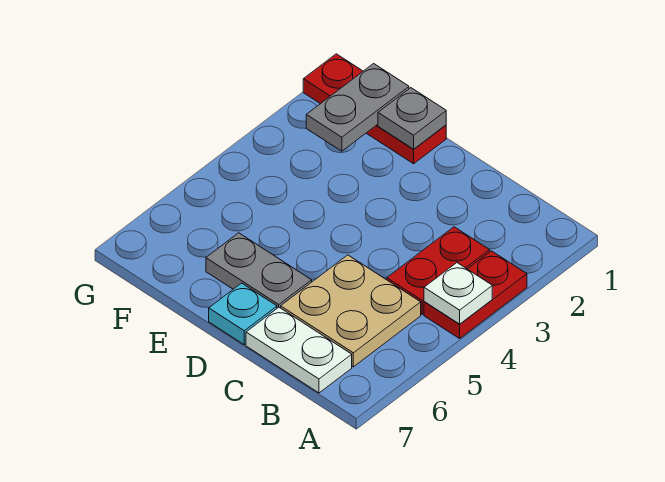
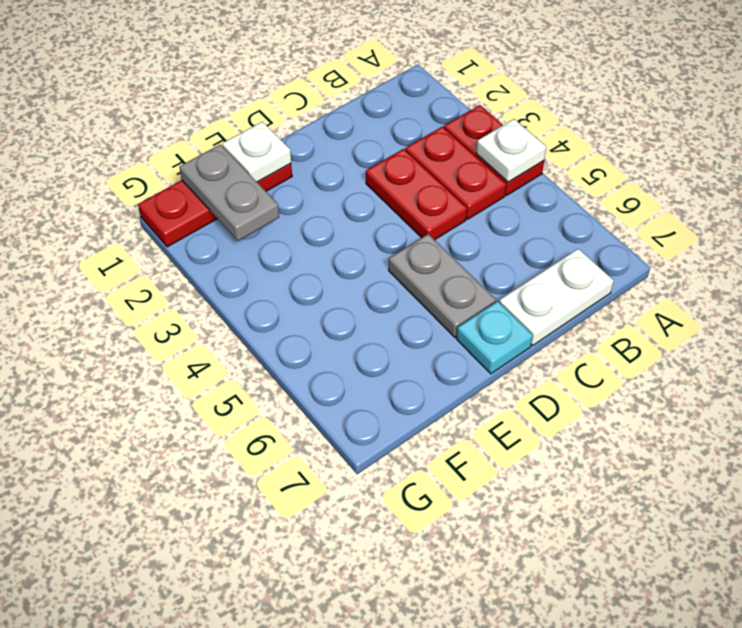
tan plate B5:C6 level 1 -> none
none -> red plate C3:C4 level 1
grey plate D6:E6 level 1 -> grey plate D5:D6 level 1
grey plate E1 level 2 -> white plate E1 level 2

